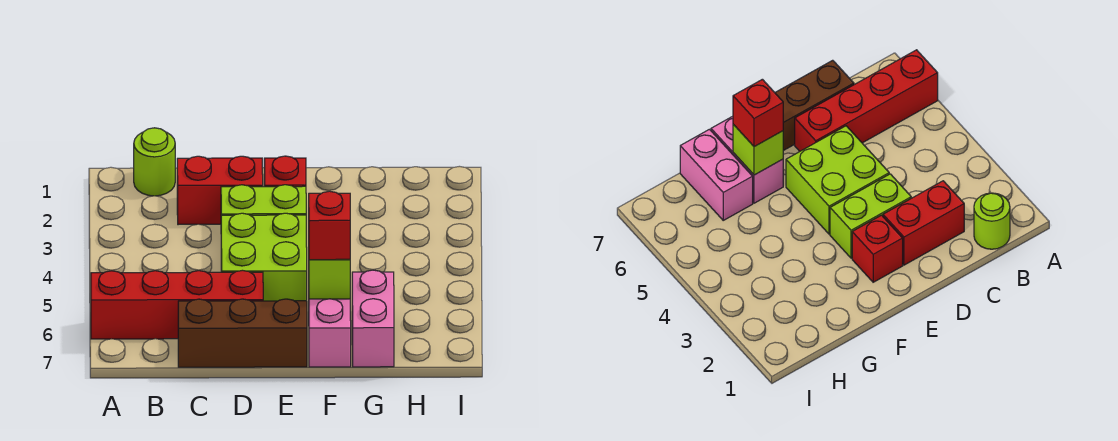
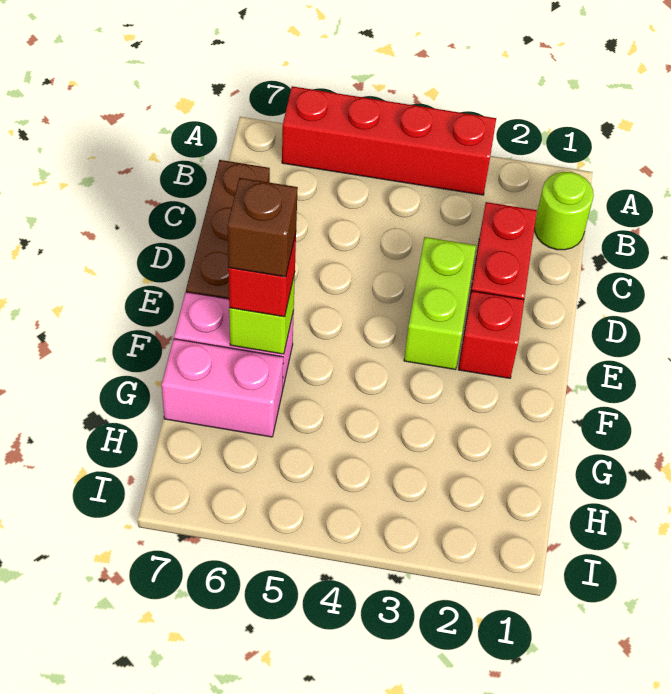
red brick A6:D6 level 1 -> red brick A3:A6 level 1
lime brick D4:E5 level 1 -> none
none -> brown brick F6 level 4

